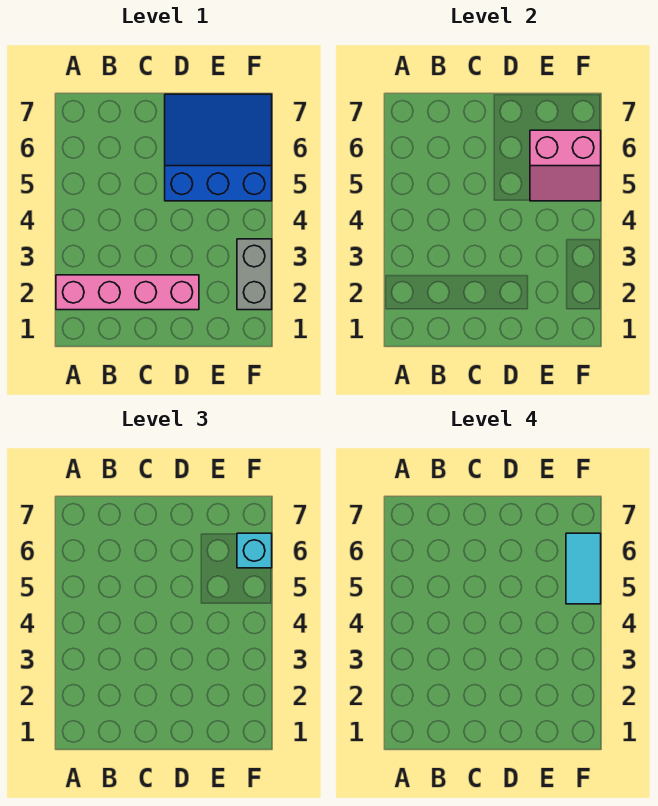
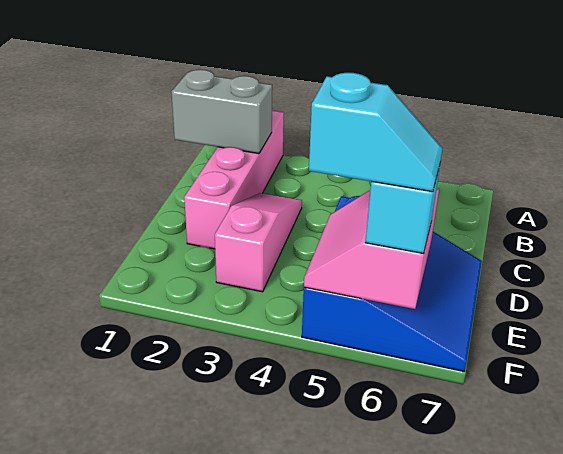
none -> pink slope C3:E3 level 1 top E
grey brick F2:F3 level 1 -> grey brick B1:B2 level 2
cyan tile F5:F6 level 4 -> cyan slope F5:F6 level 4 top 5

